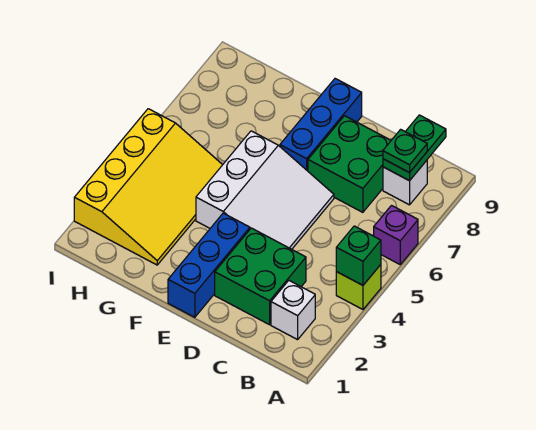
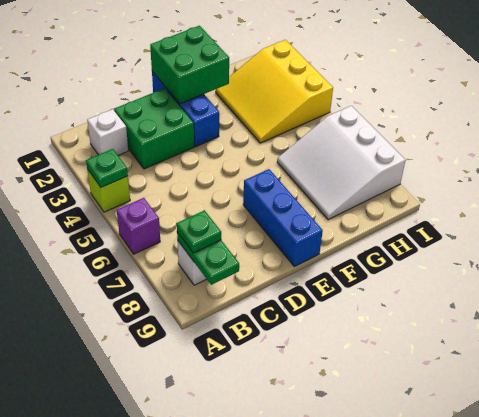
green brick A4 level 2 -> green plate A4 level 2
green brick C7:D8 level 1 -> green brick E1:F2 level 2
white slope D4:F6 level 1 top F -> white slope G6:I8 level 1 top I
yellow slope G2:I5 level 1 top I -> yellow slope G2:I4 level 1 top I

